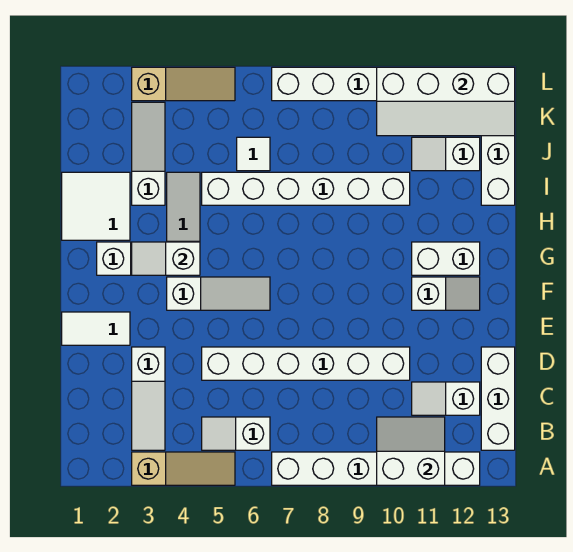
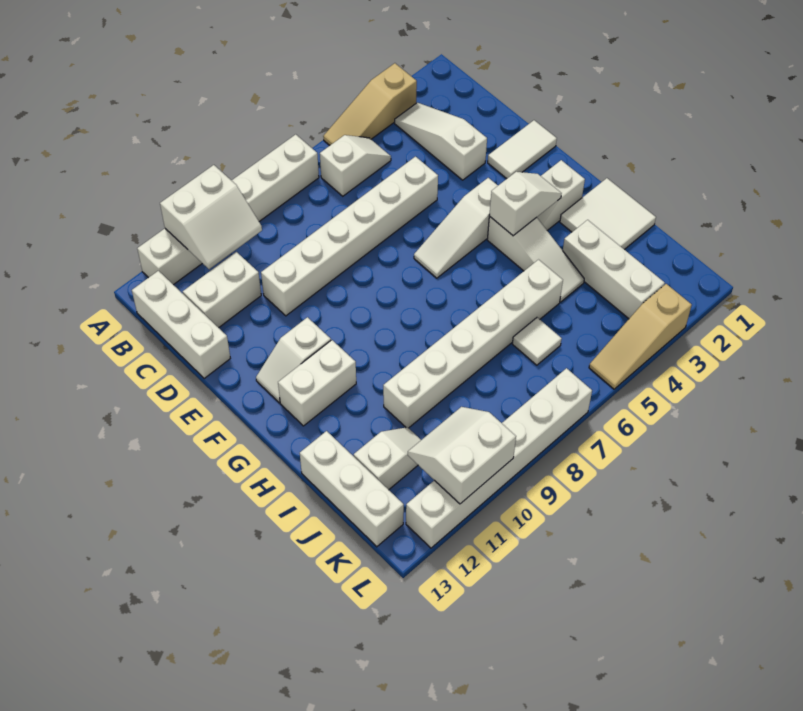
white slope C11:C12 level 1 top 12 -> white brick C11:C12 level 1
white slope I3:K3 level 1 top I -> white brick I3:K3 level 1
white slope K10:L13 level 2 top L -> white slope K10:L11 level 2 top L

